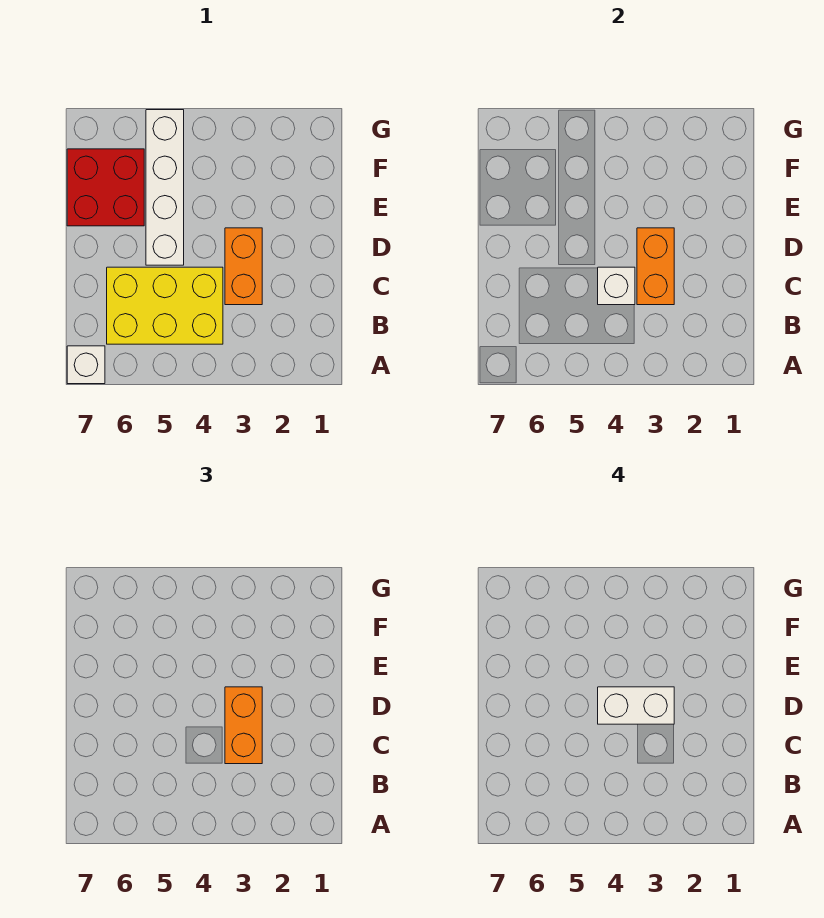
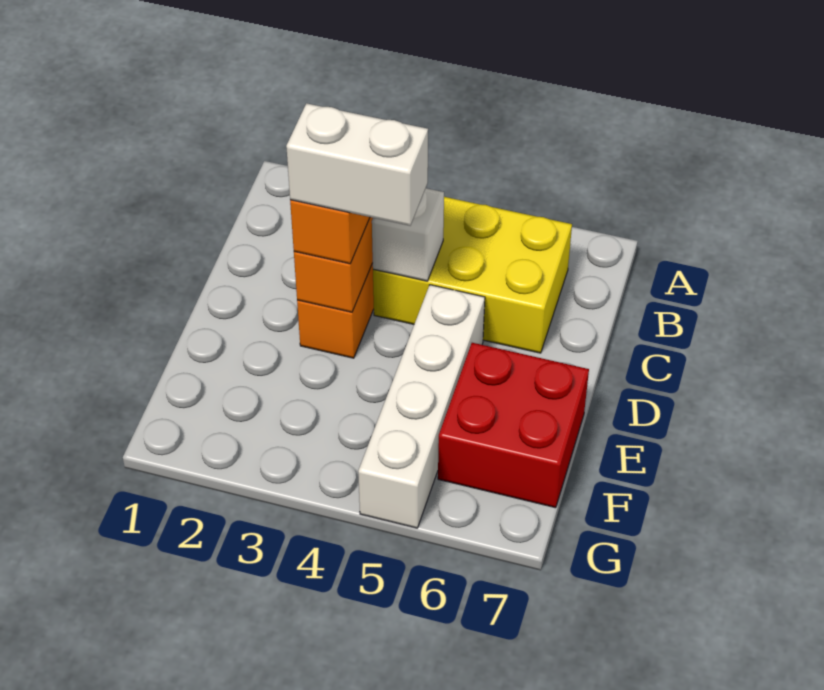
white brick A7 level 1 -> none

